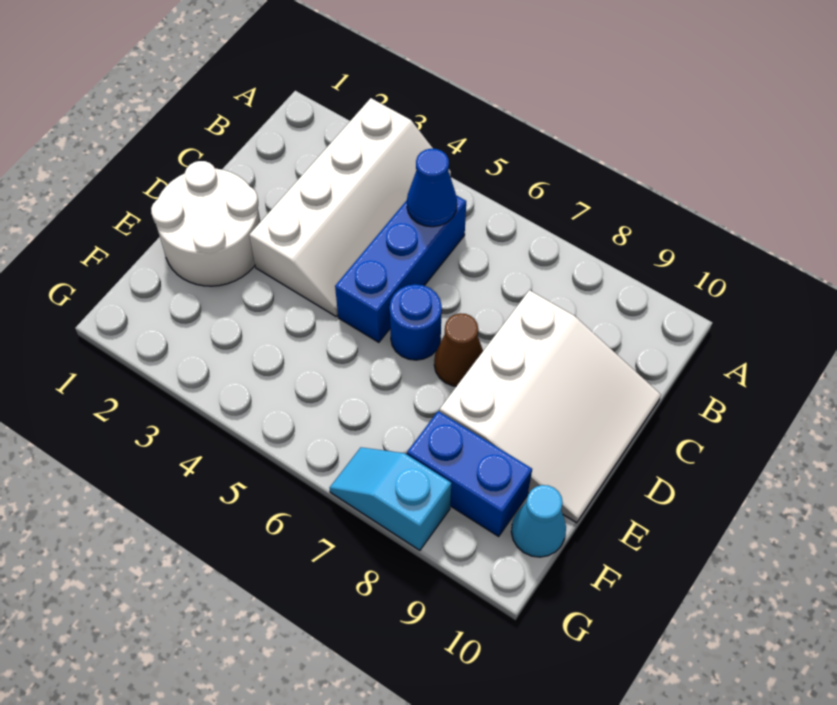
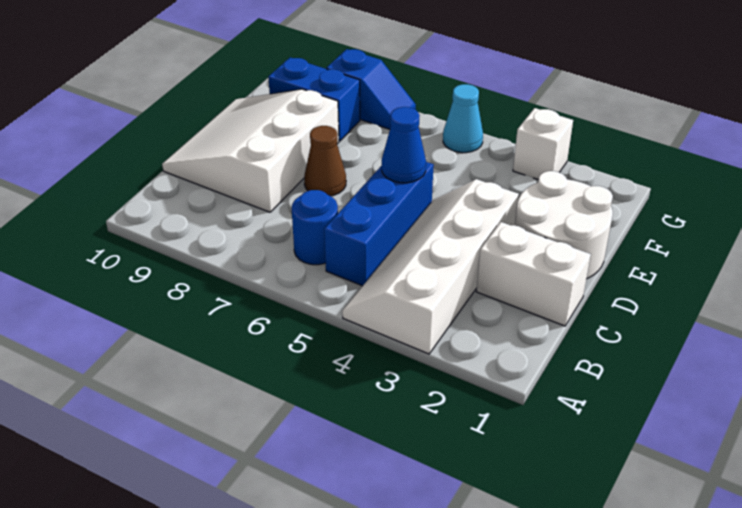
blue cone B5 level 2 -> blue cone D5 level 2
none -> white brick C1:C2 level 1
blue round brick D6 level 1 -> blue round brick B6 level 1
cyan cone F10 level 1 -> cyan cone G5 level 1
none -> white brick G3 level 1
cyan slope G7:G8 level 1 top 8 -> blue slope G7:G8 level 1 top 8

